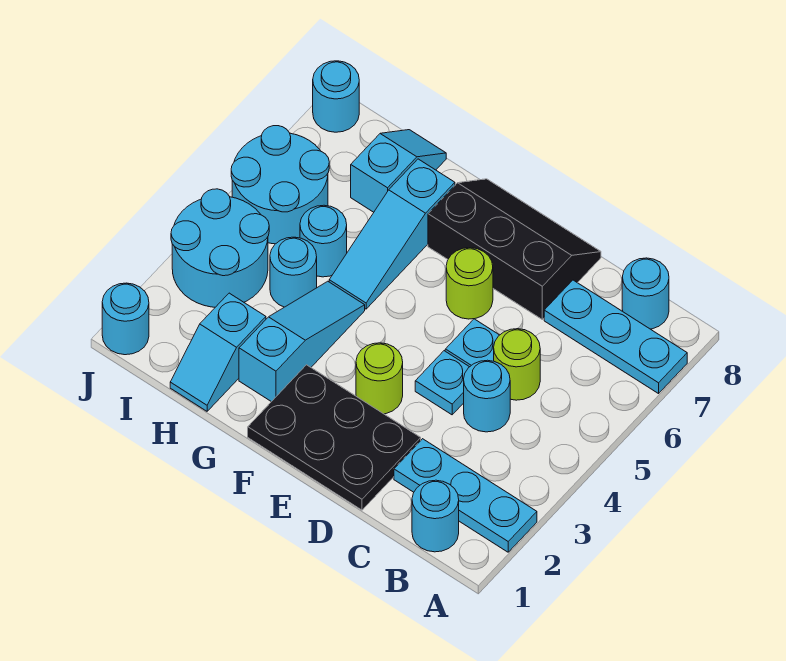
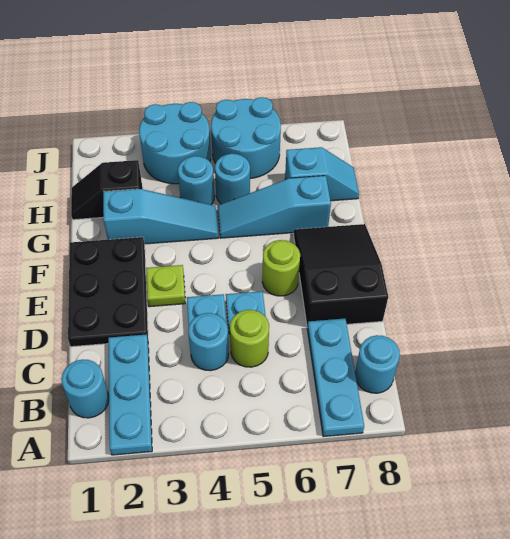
black slope D7:F8 level 1 top 7 -> black slope D7:F8 level 1 top D
lime round brick E3 level 1 -> lime plate E3 level 1
cyan slope H1:H2 level 1 top 2 -> black slope H1:H2 level 1 top 2
cyan round brick J1 level 1 -> none
cyan round brick J8 level 1 -> none

